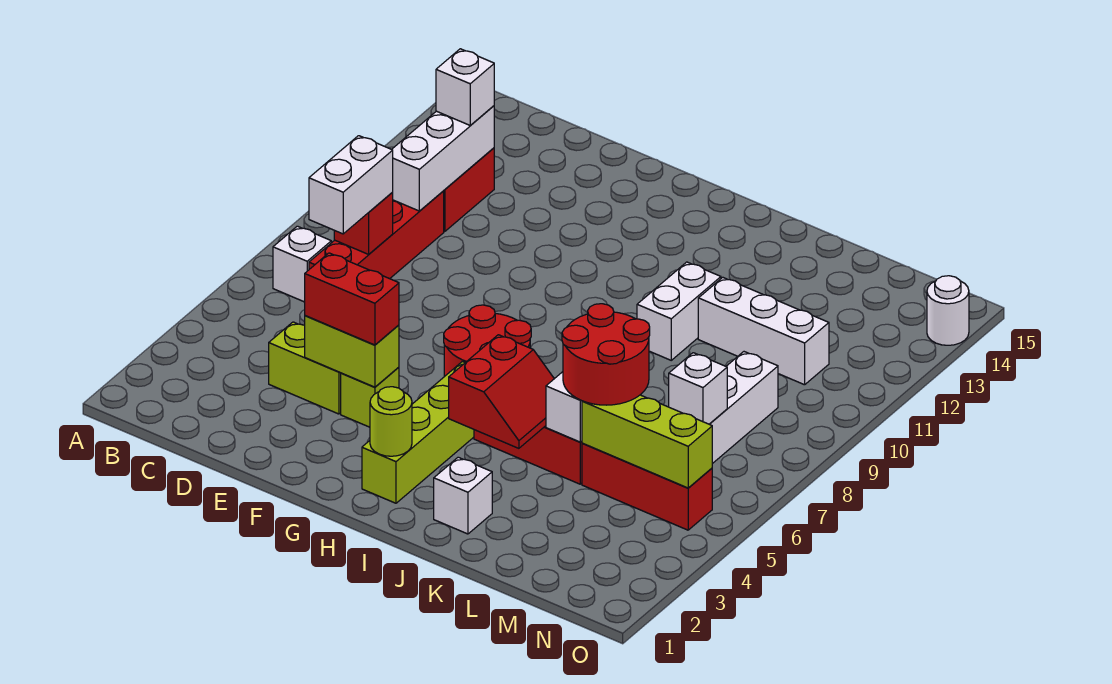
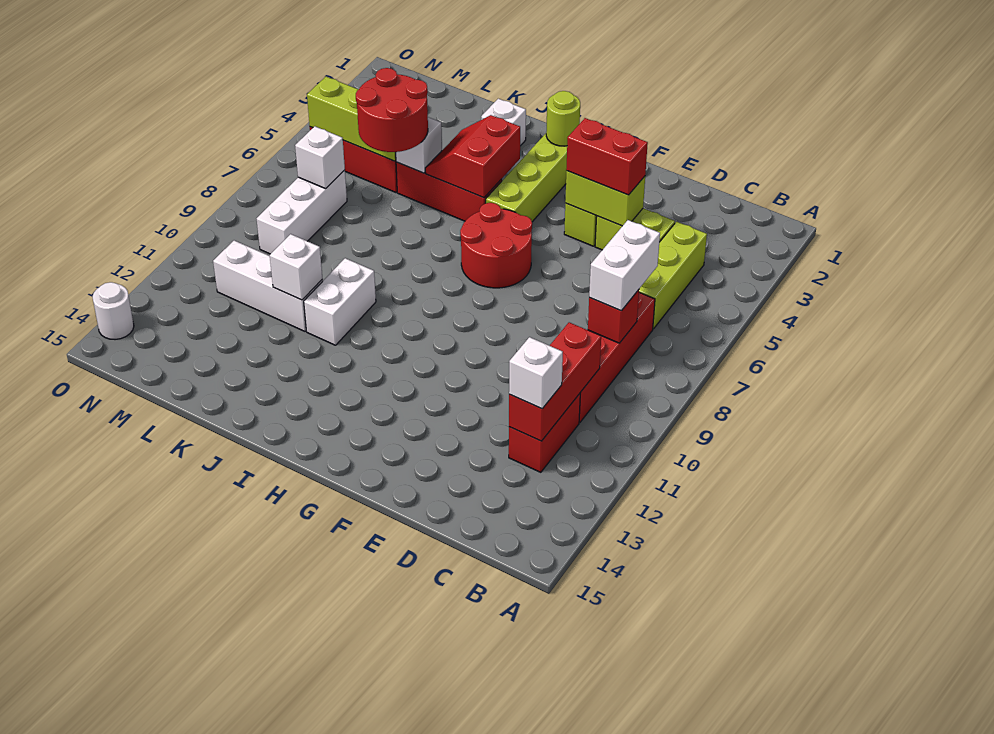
white brick B7 level 1 -> white brick K11 level 2
none -> lime brick C4:C6 level 1
white brick C10:C12 level 2 -> red brick C10:C12 level 2

